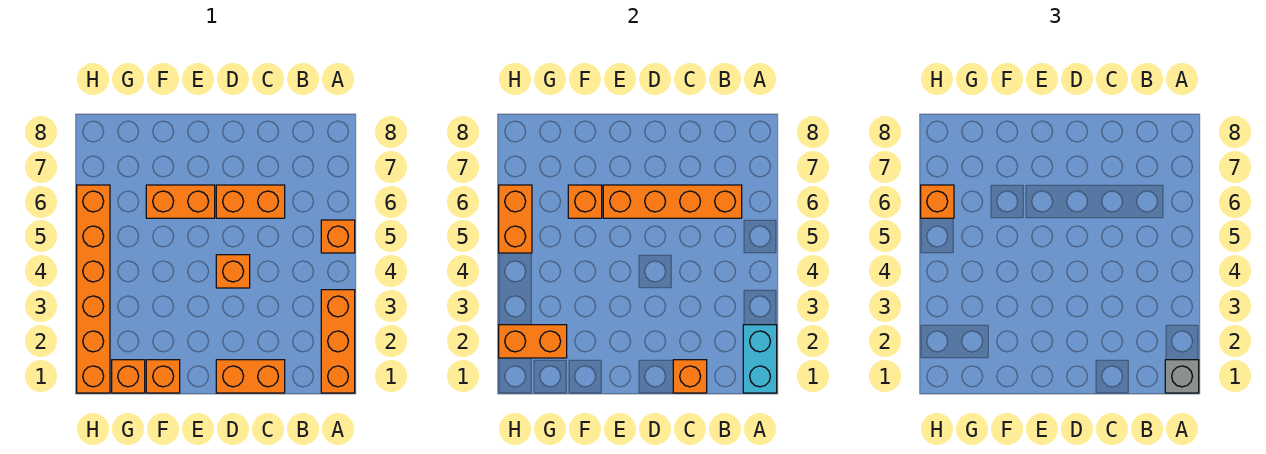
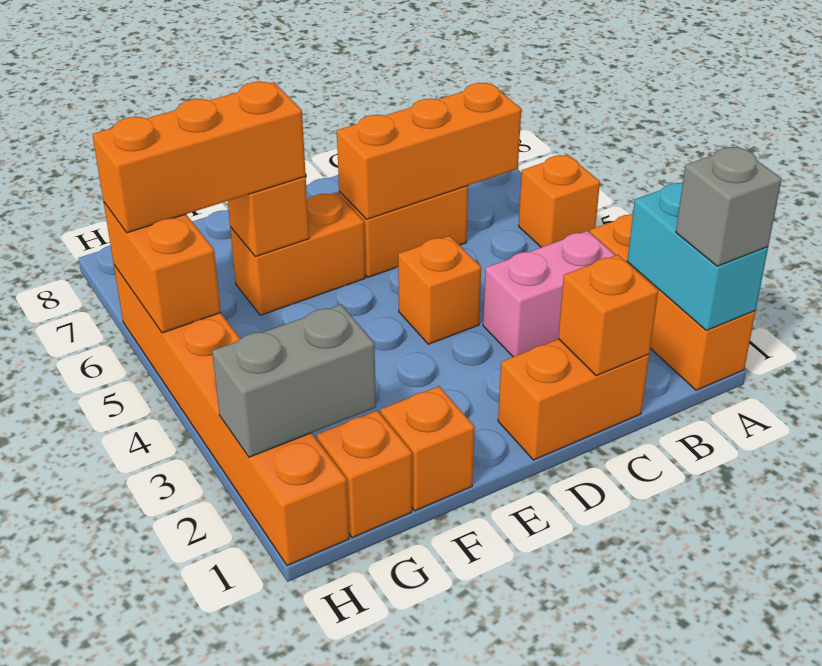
none -> pink brick B3:C3 level 1
orange brick B6:E6 level 2 -> orange brick B6:D6 level 2
orange brick G2:H2 level 2 -> grey brick G2:H2 level 2
orange brick H6 level 3 -> orange brick F6:H6 level 3

